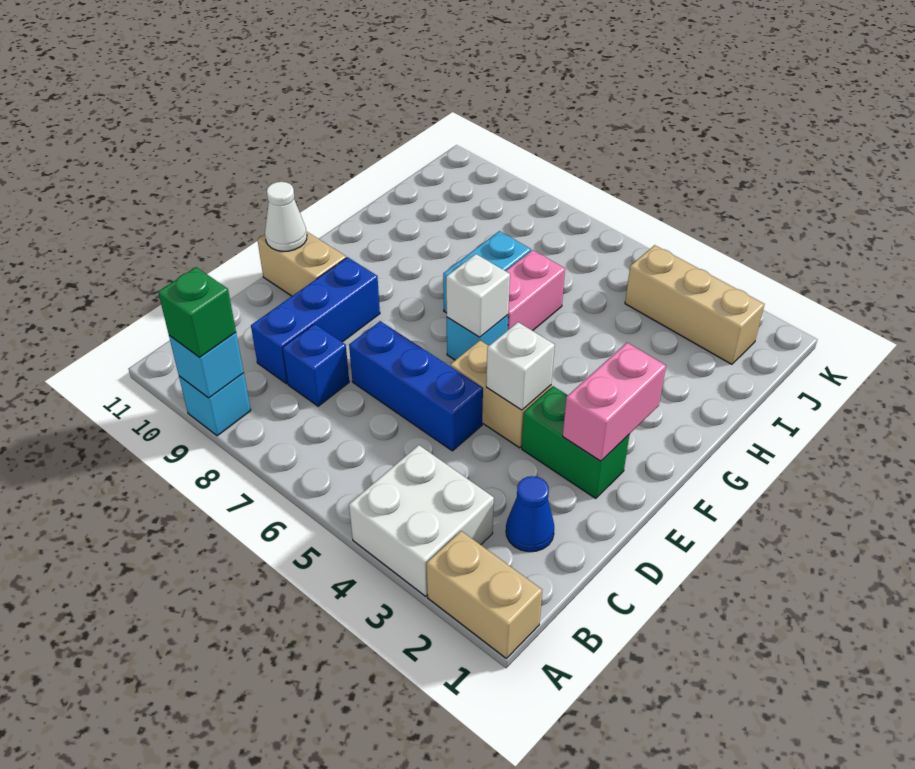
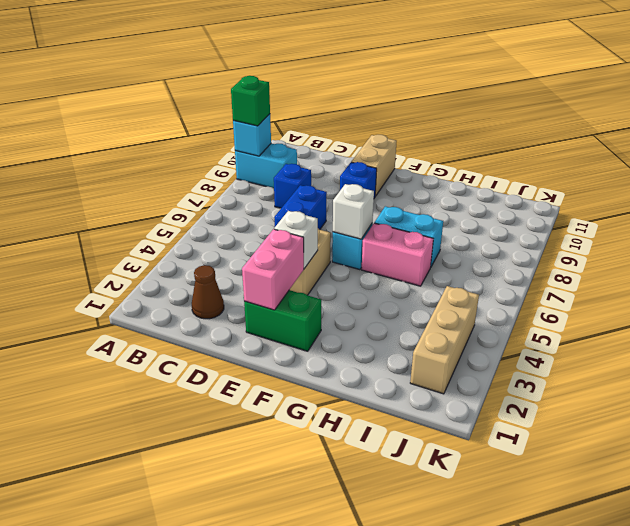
tan brick A1:A2 level 1 -> none
white brick A3:B4 level 1 -> none
cyan brick A9 level 1 -> cyan brick A9:B9 level 1
blue cone C2 level 1 -> brown cone C2 level 1
blue brick C9:E9 level 1 -> blue brick E9 level 1
blue brick D5:D7 level 1 -> blue brick D6:D7 level 1
green brick E2:E3 level 1 -> green brick E2:F2 level 1
pink brick E2:F2 level 2 -> pink brick E2:E3 level 2
white cone E11 level 2 -> none

